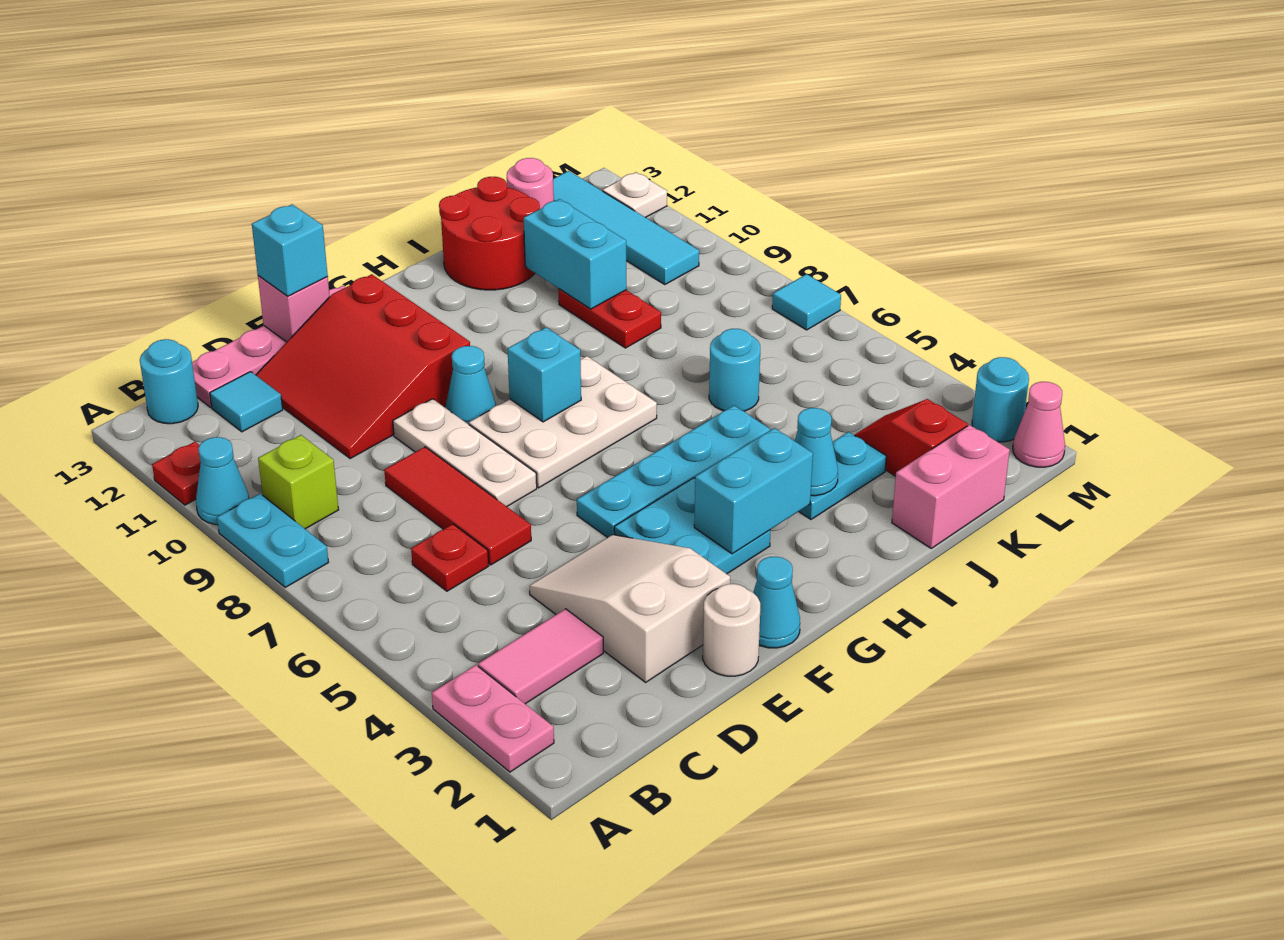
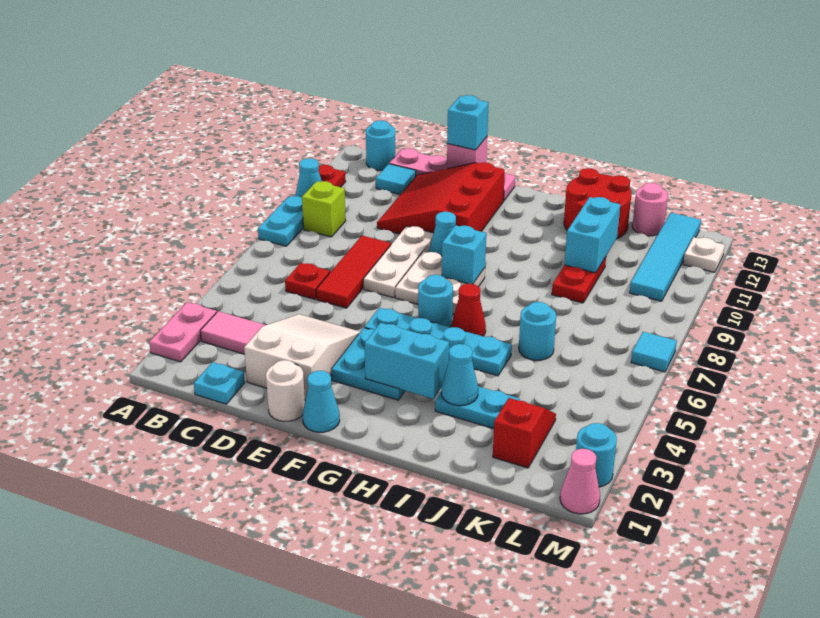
none -> cyan plate C1 level 1
white plate F7:H8 level 1 -> white plate F7:G8 level 1
none -> cyan round brick G6 level 1
none -> red cone H6 level 1
pink brick J1:K1 level 1 -> none

